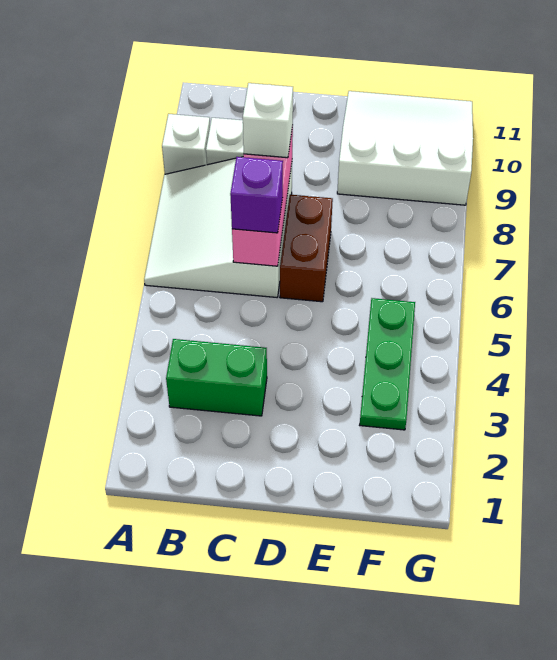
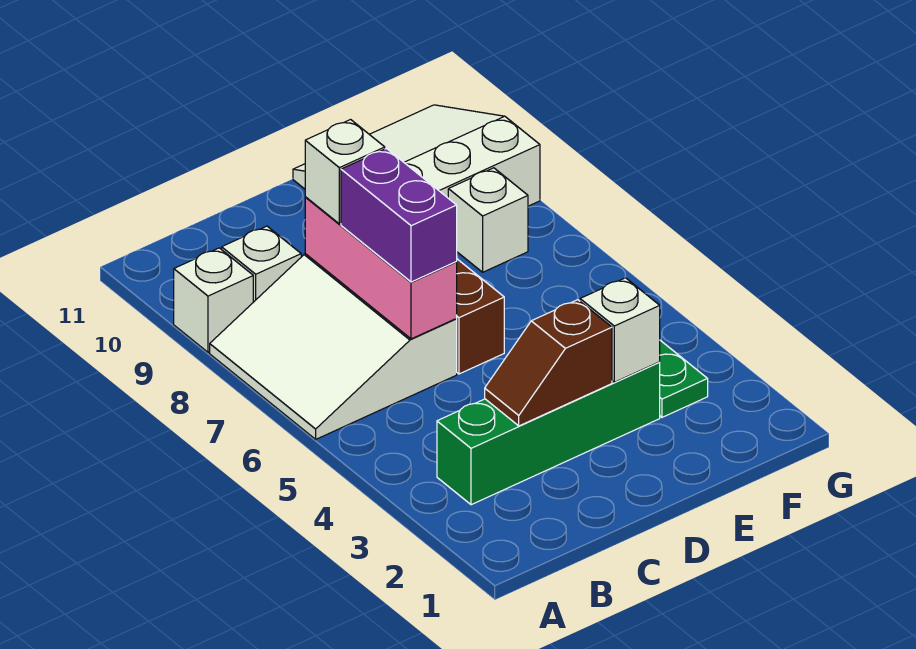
green brick B3:C3 level 1 -> green brick B3:E3 level 1
none -> brown slope C3:D3 level 2 top D
purple brick C6 level 3 -> purple brick C6:C7 level 3
none -> white brick E3 level 2
none -> white brick F8 level 1

